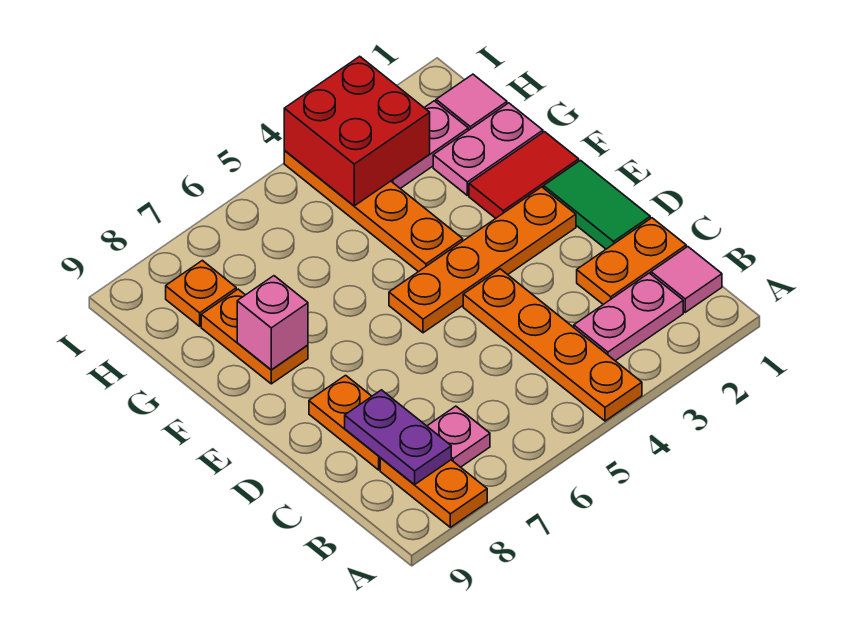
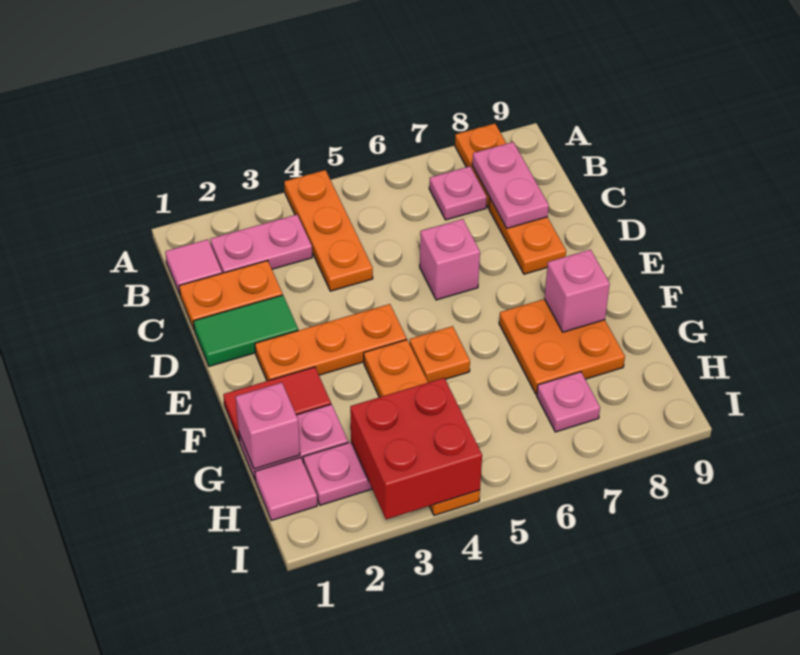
orange plate A4:D4 level 1 -> orange plate A4:C4 level 1
purple plate B8:C8 level 2 -> pink plate B8:C8 level 2
green tile D1:E1 level 1 -> green tile D1:D2 level 1
none -> pink brick D6 level 1
orange plate E2:E5 level 1 -> orange plate E2:E4 level 1
orange plate F8:G8 level 1 -> orange plate F7:G8 level 1
none -> pink brick G1 level 2
none -> pink plate H7 level 1
orange plate H8 level 1 -> orange plate F5 level 1

